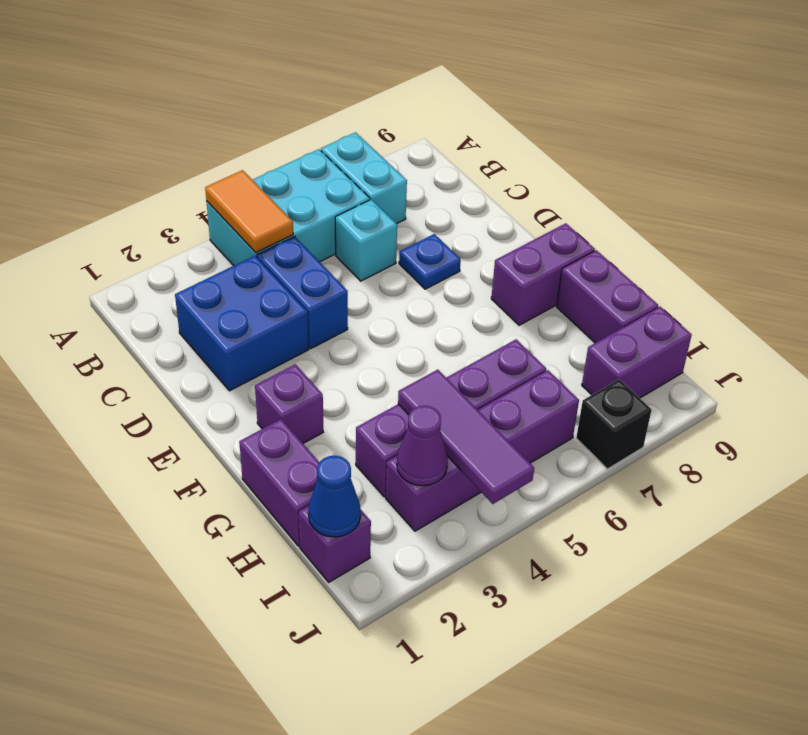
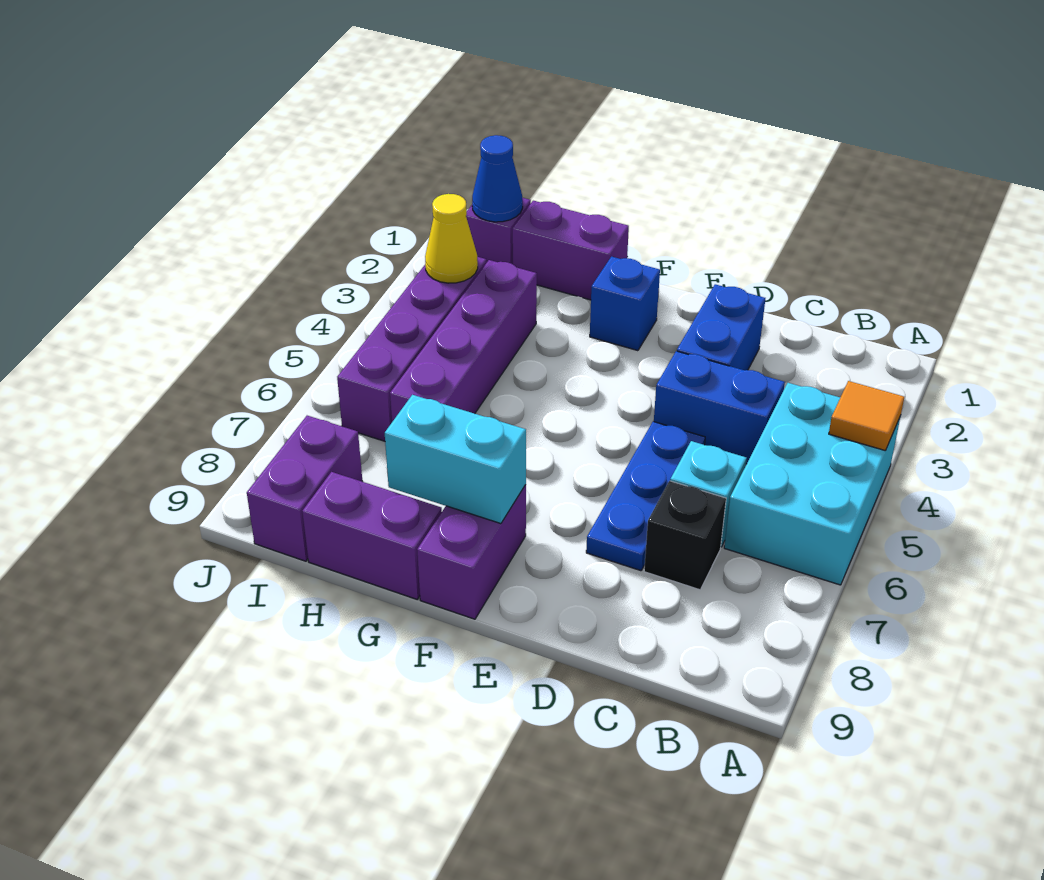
orange tile A4:B4 level 2 -> orange tile A4 level 2
cyan brick A7:B7 level 1 -> cyan brick F8:G8 level 2
blue brick C2:D3 level 1 -> blue brick D2:D3 level 1
blue plate D7 level 1 -> blue plate D5:D7 level 1
purple brick F2 level 1 -> blue brick F2 level 1
purple tile H4:J4 level 2 -> none
purple cone I3 level 2 -> yellow cone I3 level 2
black brick J7 level 1 -> black brick C7 level 1

